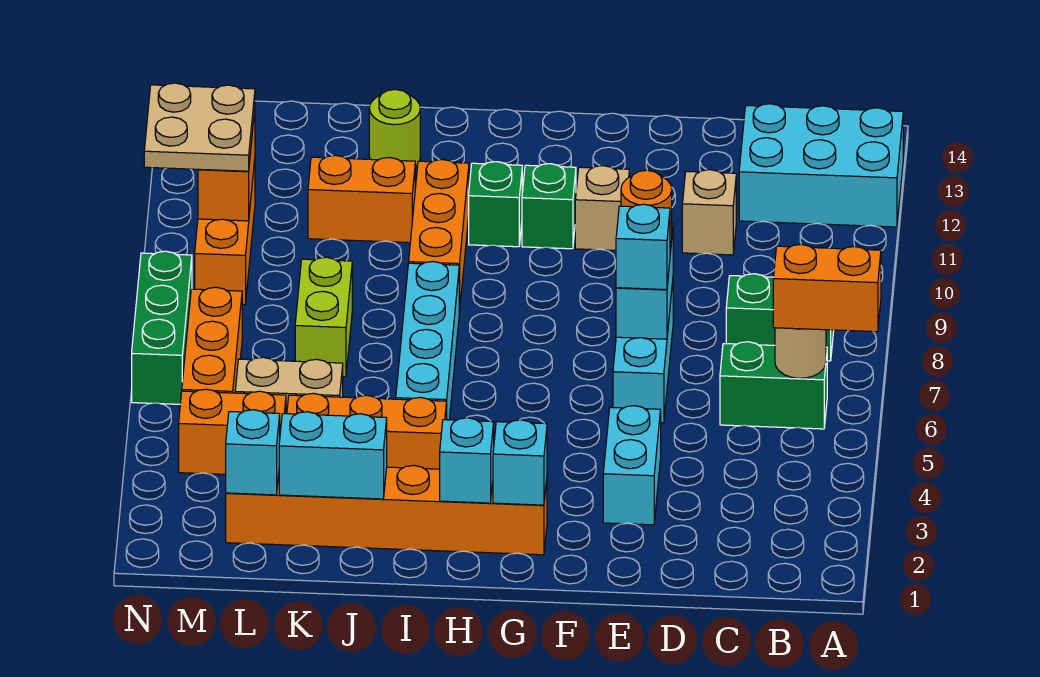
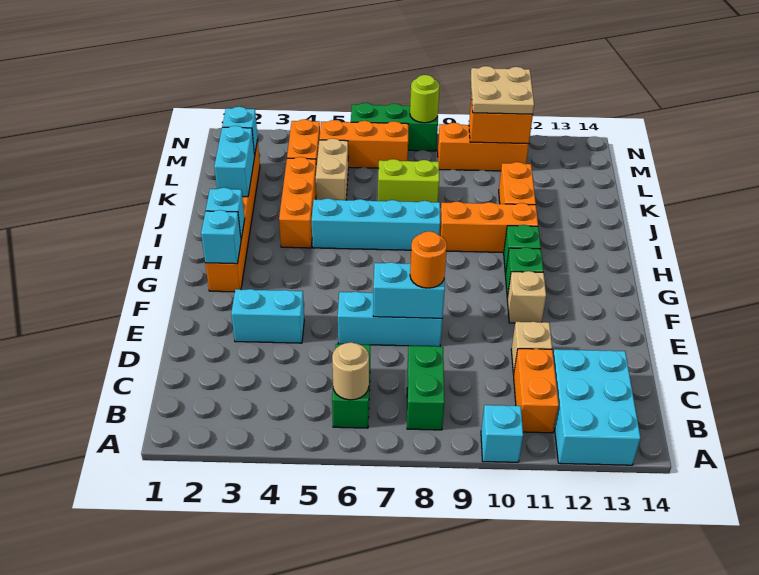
orange brick A6:B6 level 3 -> orange brick B11:C11 level 1
cyan brick E7 level 3 -> cyan brick A10 level 1
lime round brick J13 level 1 -> lime round brick N8 level 2

